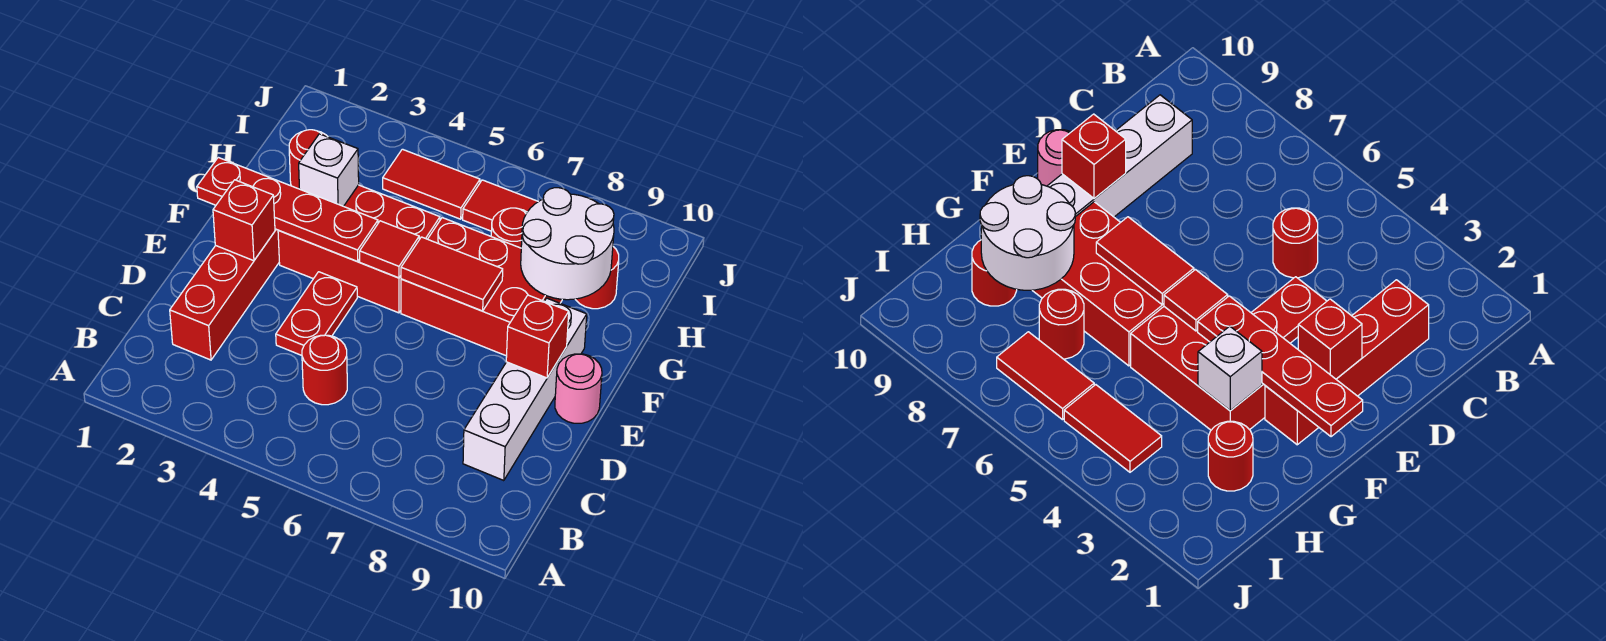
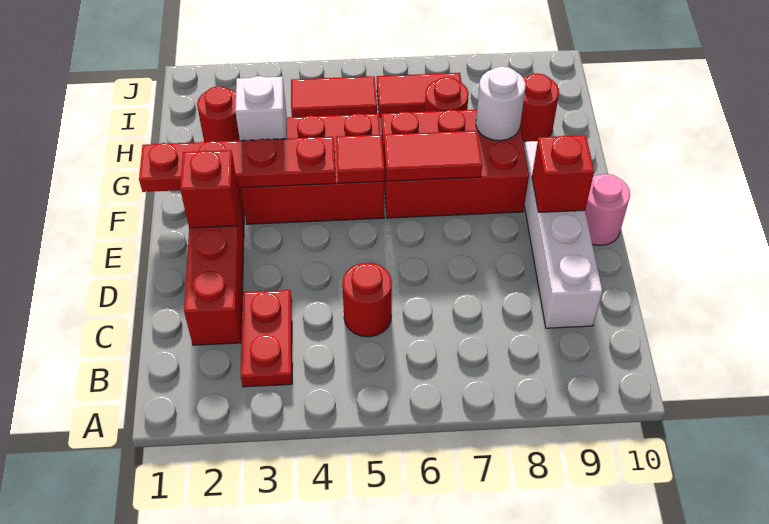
red plate D4:E4 level 1 -> red plate B3:C3 level 1
white round brick G8:H9 level 2 -> white round brick G8 level 2

